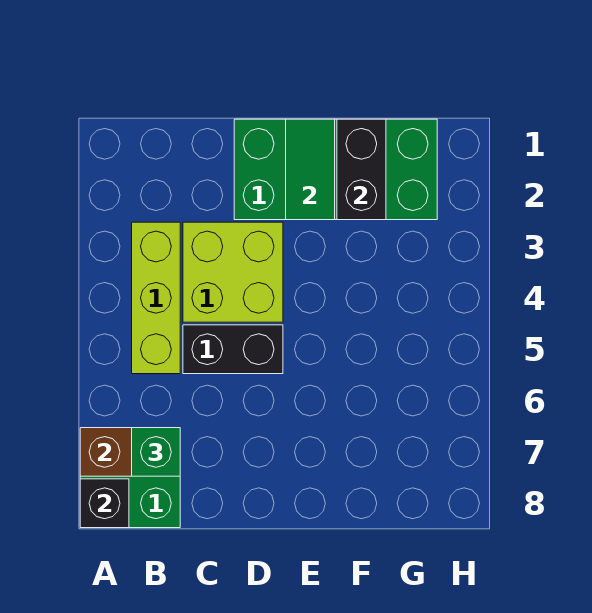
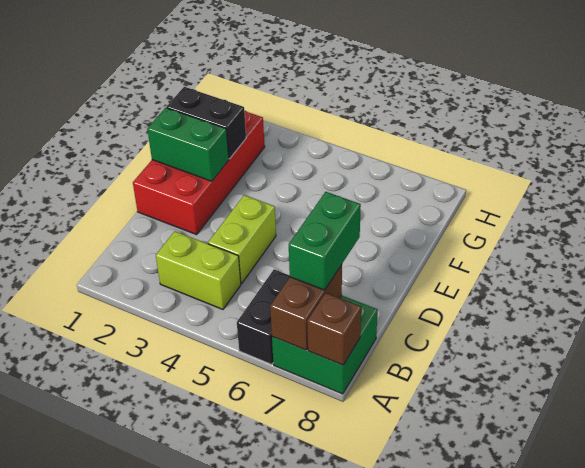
black brick A8 level 2 -> brown brick A8 level 2
lime brick B3:B5 level 1 -> lime brick B3:B4 level 1
green brick B7 level 3 -> green brick B7:C7 level 3
lime brick C3:D4 level 1 -> lime brick C4:D4 level 1
black brick C5:D5 level 1 -> black brick A6:B6 level 1
green brick D1:G2 level 1 -> red brick D1:G2 level 1
green tile E1:E2 level 2 -> green brick E1:E2 level 2

